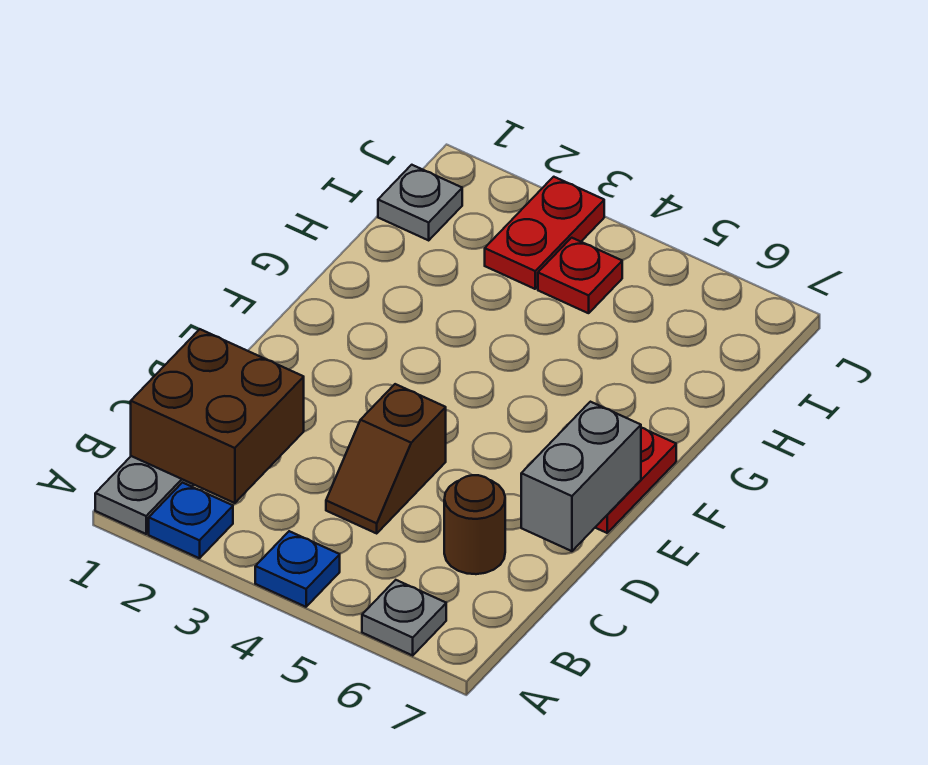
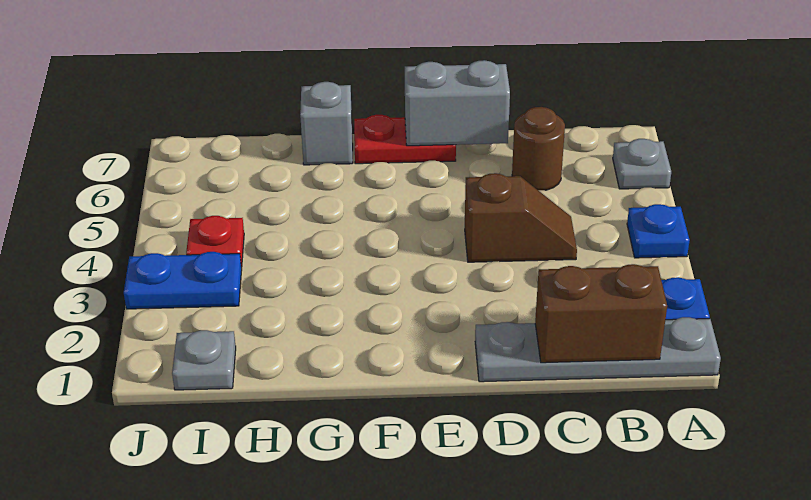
brown brick B1:C2 level 2 -> brown brick B1:C1 level 2
none -> grey brick G7 level 1
red plate I3:J3 level 1 -> blue plate I3:J3 level 1

